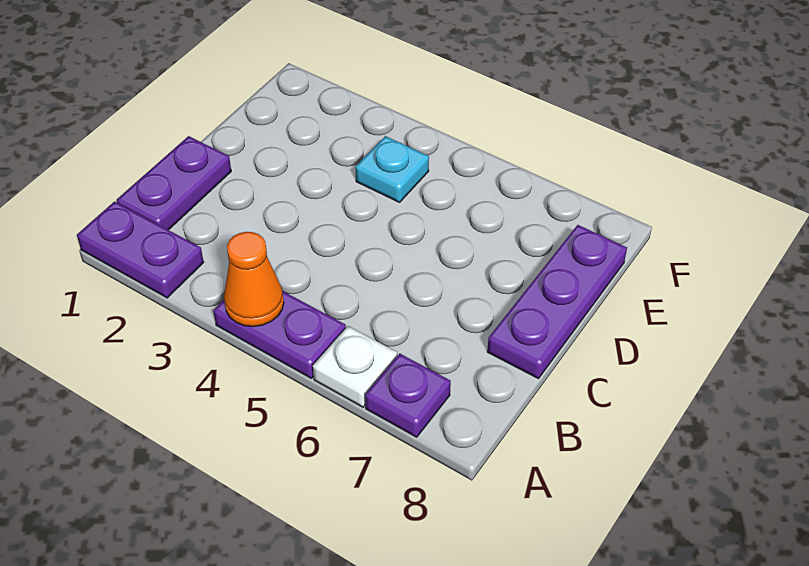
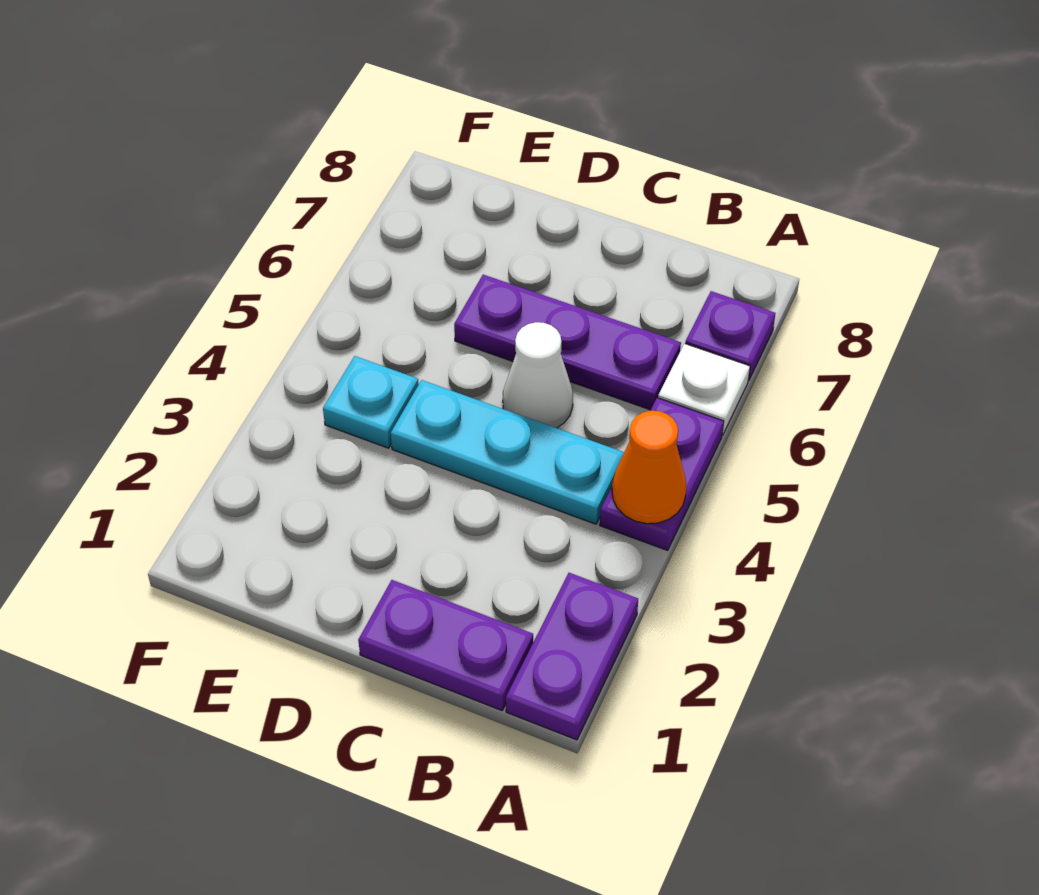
none -> cyan plate B4:D4 level 1
none -> white cone C5 level 1
purple plate C8:E8 level 1 -> purple plate B6:D6 level 1

